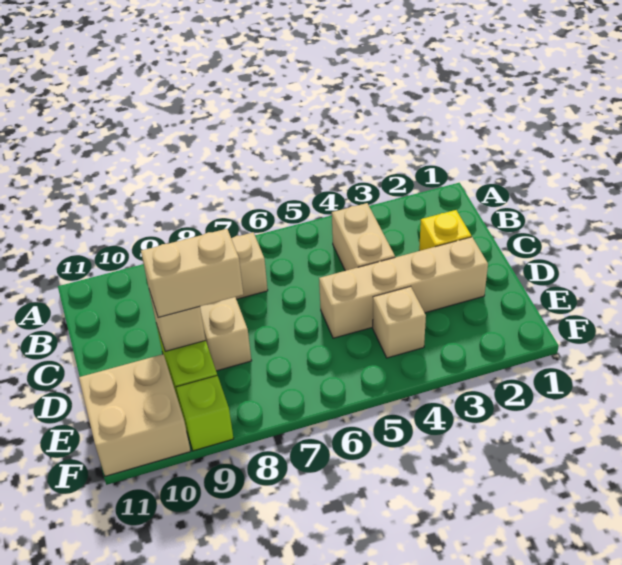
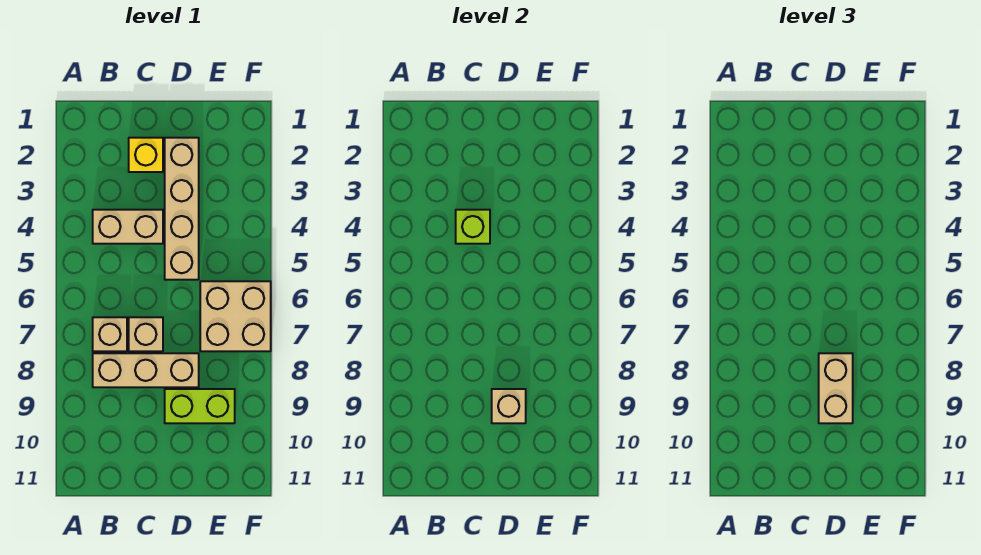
tan brick E4 level 1 -> tan brick C7 level 1
tan brick E10:F11 level 1 -> tan brick E6:F7 level 1
lime brick F9 level 1 -> lime brick C4 level 2

